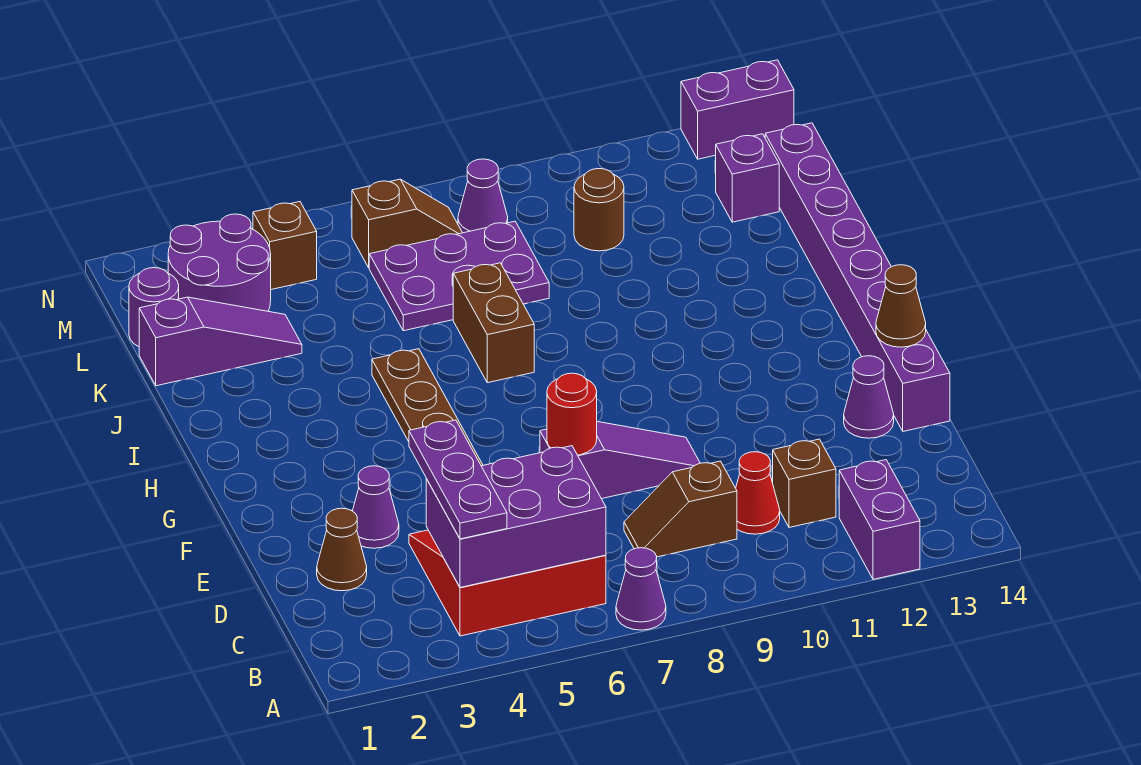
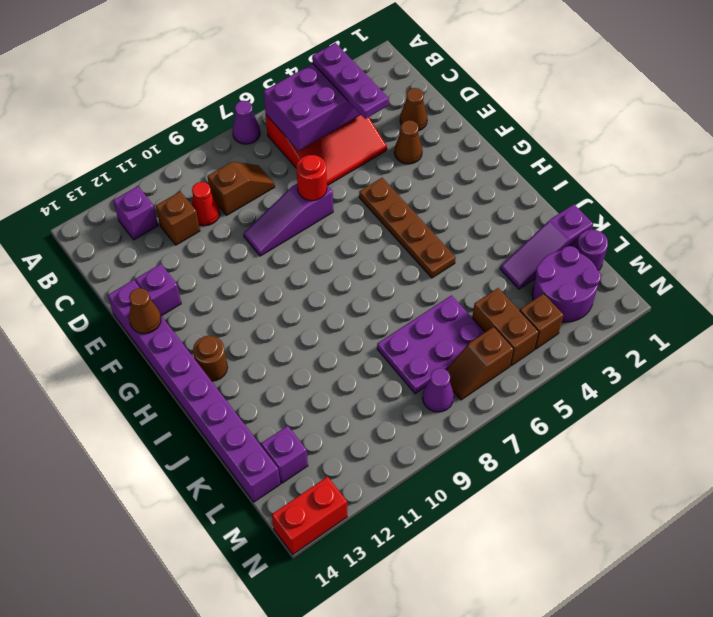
purple brick A12:B12 level 1 -> purple brick B12 level 1
purple cone E3 level 1 -> brown cone E3 level 1
purple cone E13 level 1 -> purple brick E13 level 1
brown brick I7:J7 level 1 -> brown brick L5:M5 level 1
brown round brick L10 level 1 -> brown round brick H13 level 1
purple brick N13:N14 level 1 -> red brick N13:N14 level 1

